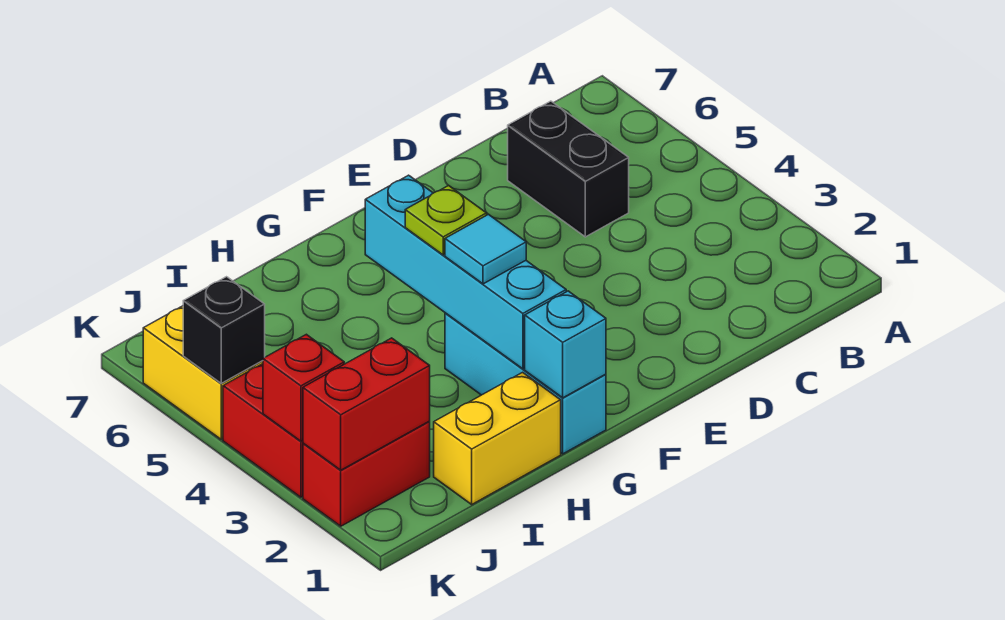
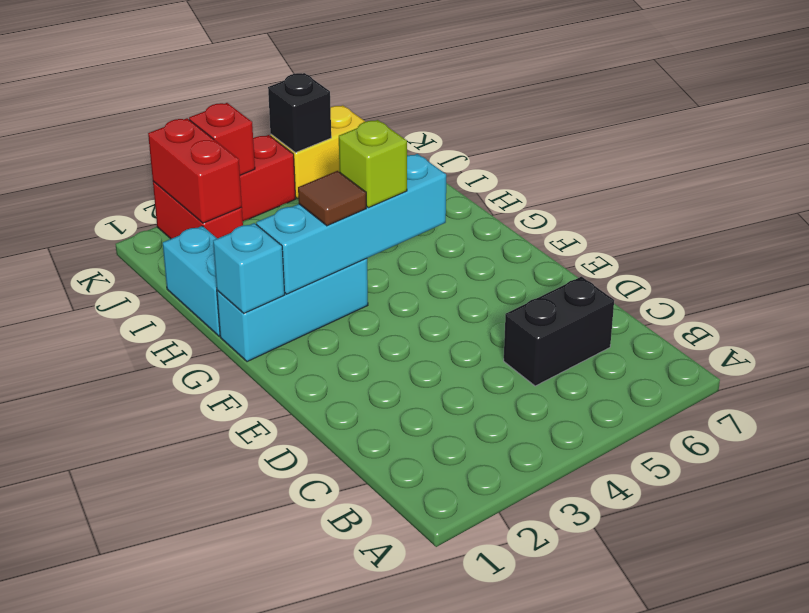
cyan tile G3 level 3 -> brown tile G3 level 3
lime plate G4 level 3 -> lime brick G4 level 3
yellow brick H1:I1 level 1 -> cyan brick H1:I1 level 1

